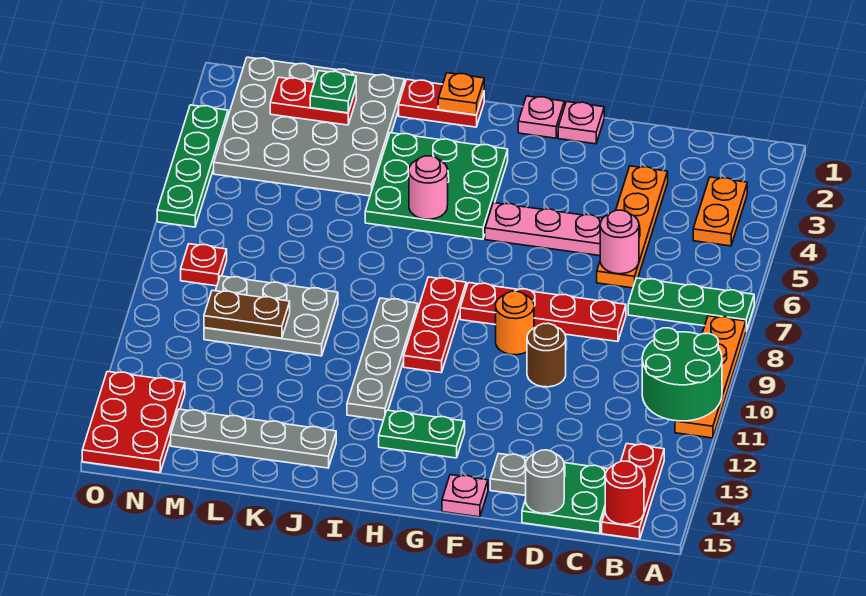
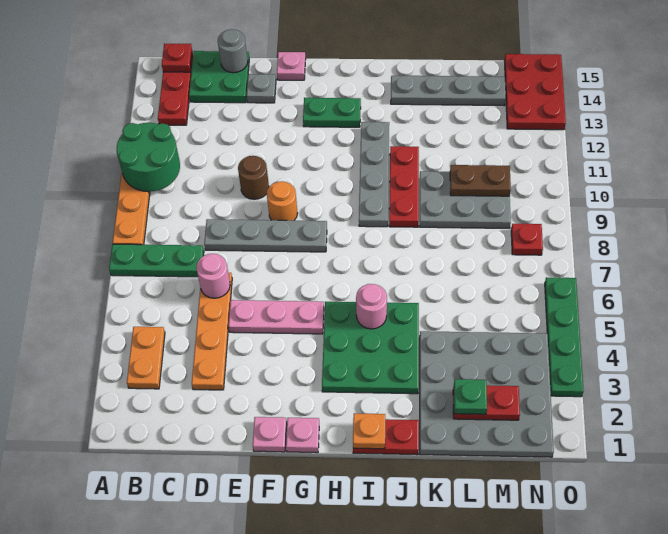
red round brick B15 level 2 -> red plate B15 level 2
red plate D8:G8 level 1 -> grey plate D8:G8 level 1
red plate H8:H10 level 1 -> red plate J9:J11 level 1

